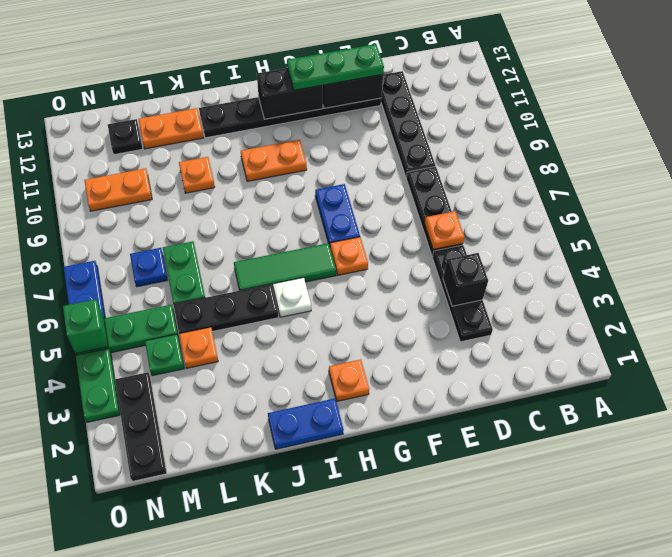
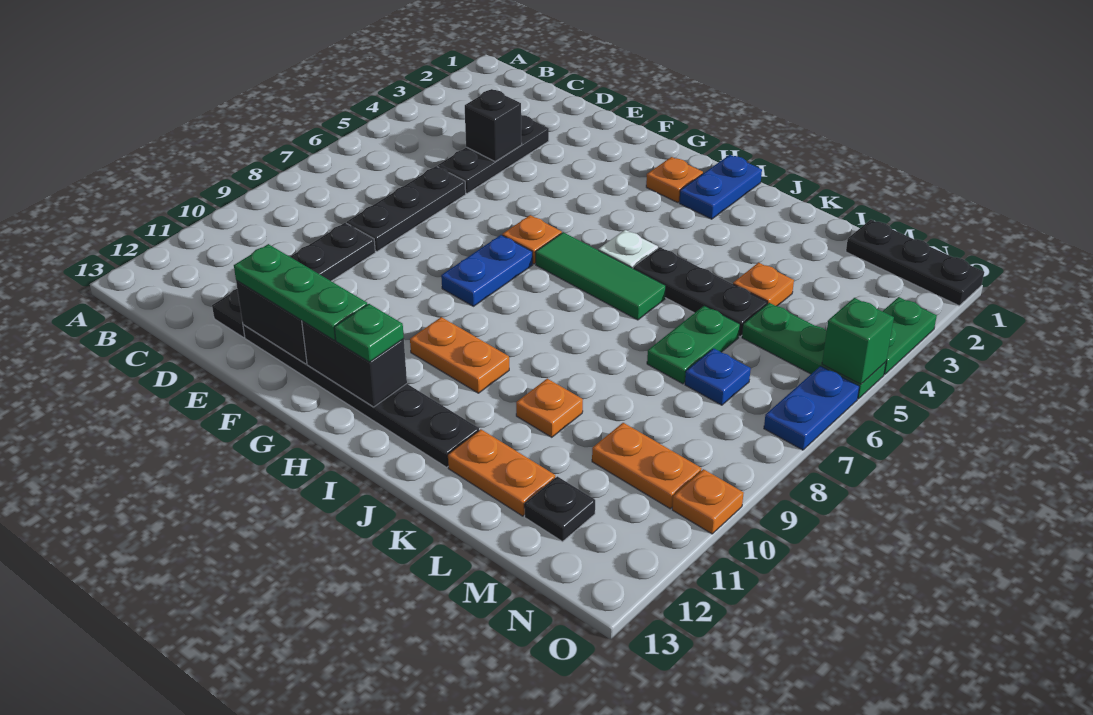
orange plate D6 level 2 -> orange plate O10 level 1
blue plate I1:J1 level 1 -> blue plate I1:I2 level 1
green plate M4 level 1 -> green plate H12 level 3
black plate N1:N3 level 1 -> black plate M1:O1 level 1

